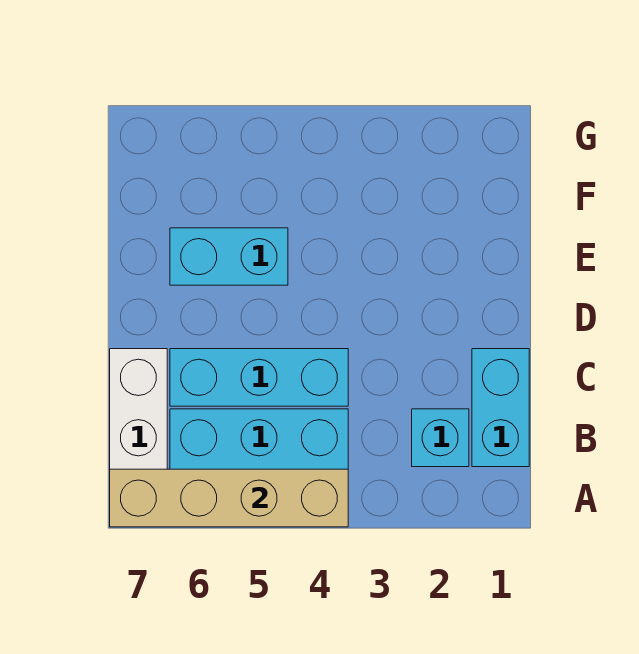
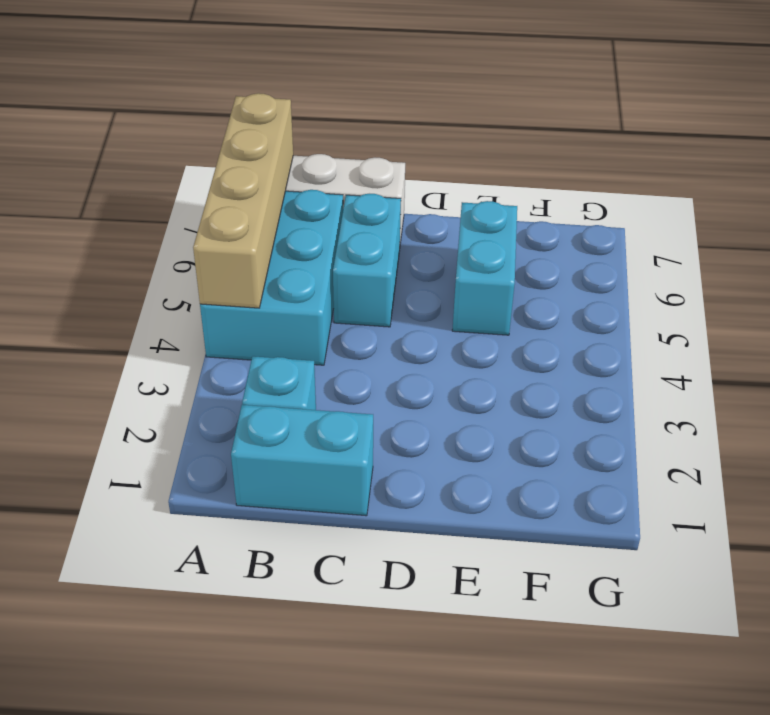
cyan brick C4:C6 level 1 -> cyan brick C5:C6 level 1

